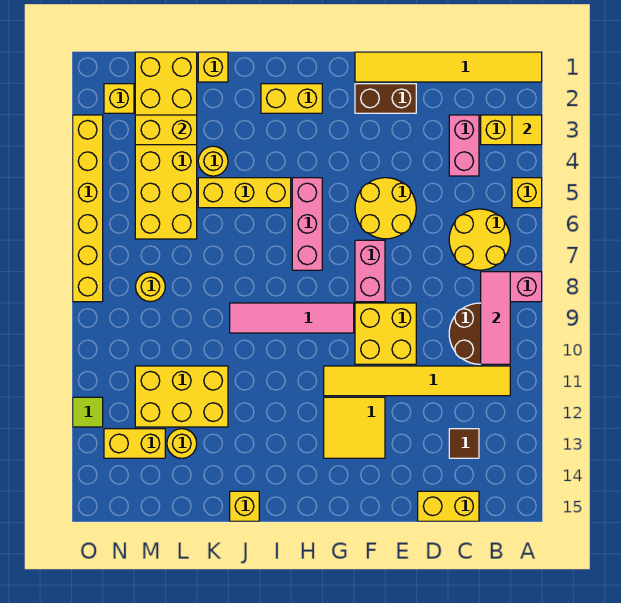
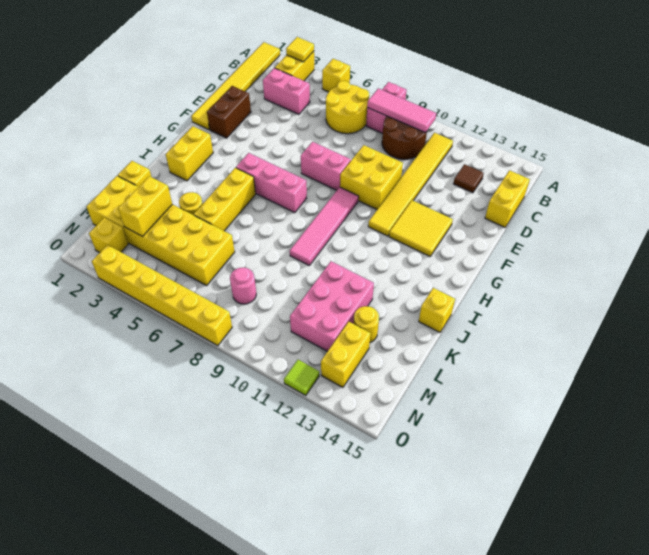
yellow round brick E5:F6 level 1 -> none
yellow brick K11:M12 level 1 -> pink brick K11:M12 level 1
yellow round brick M8 level 1 -> pink round brick M8 level 1

